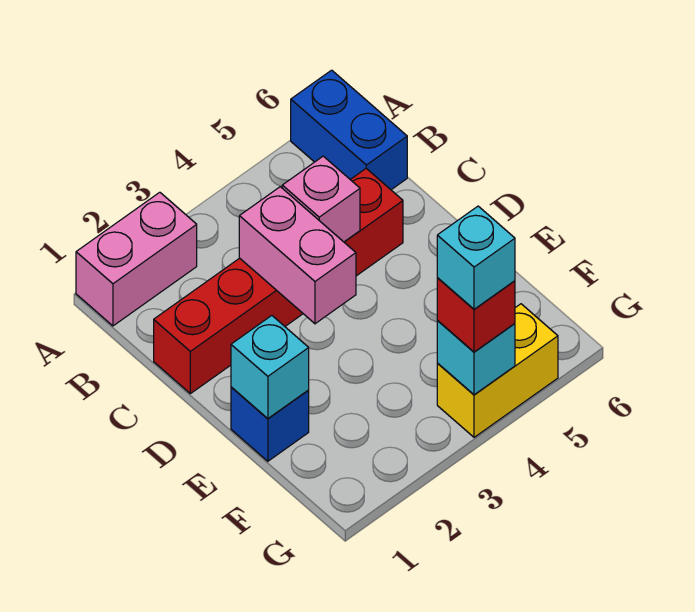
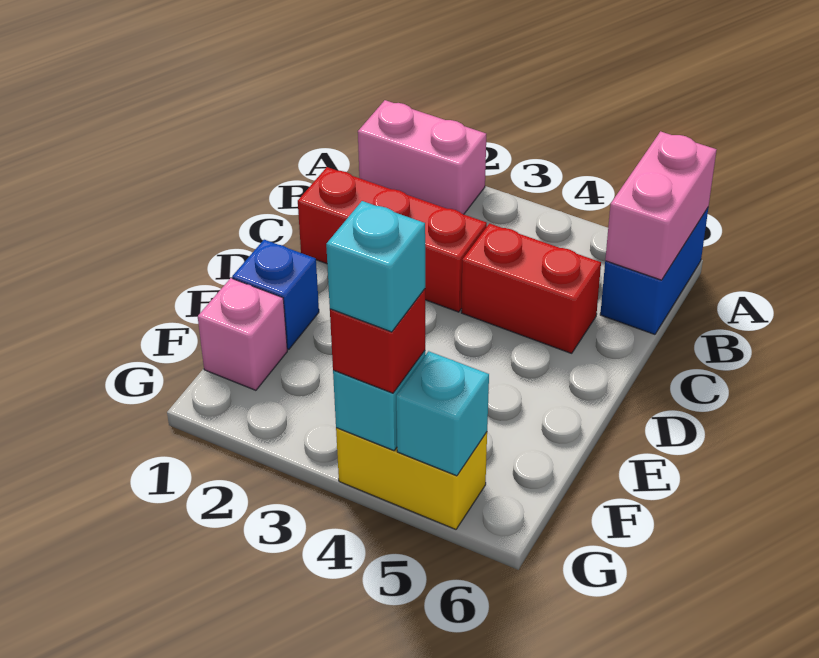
pink brick C3:D3 level 2 -> pink brick A6:B6 level 2
pink brick C4 level 2 -> pink brick F1 level 1
cyan brick E1 level 2 -> cyan brick G5 level 2

